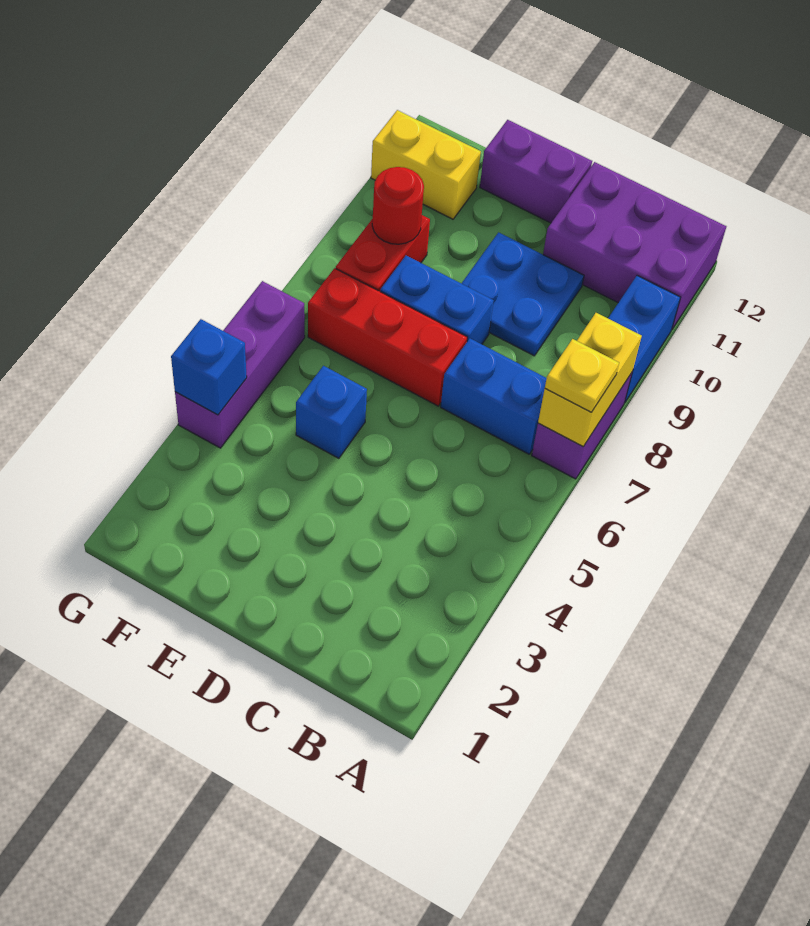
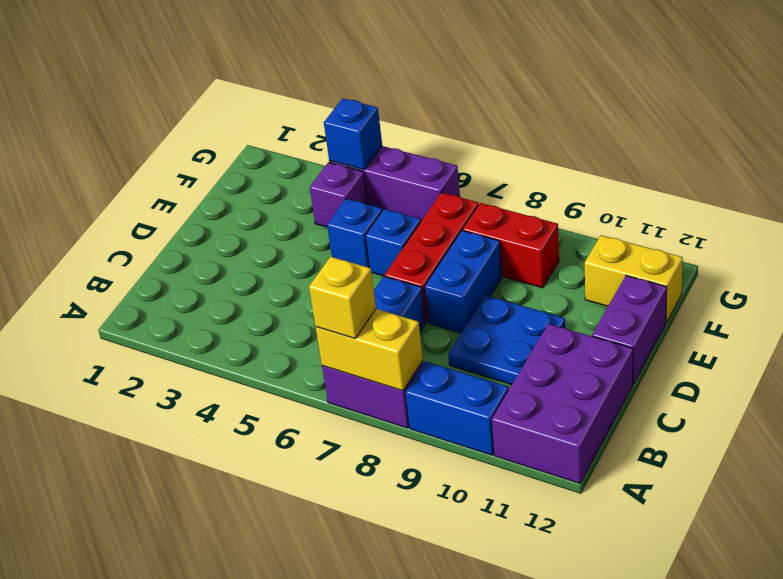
yellow plate A7 level 3 -> yellow brick A7 level 3
none -> blue brick E6 level 1
none -> purple brick F4 level 1
red round brick F9 level 2 -> none
yellow brick F11:G11 level 1 -> yellow brick F11:F12 level 1

